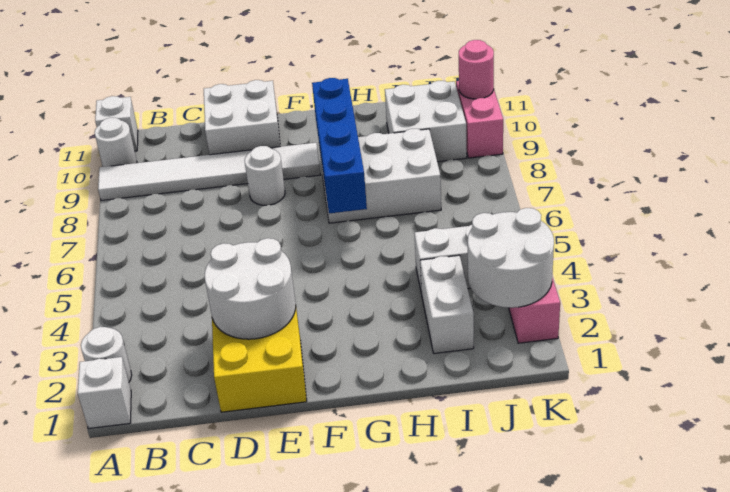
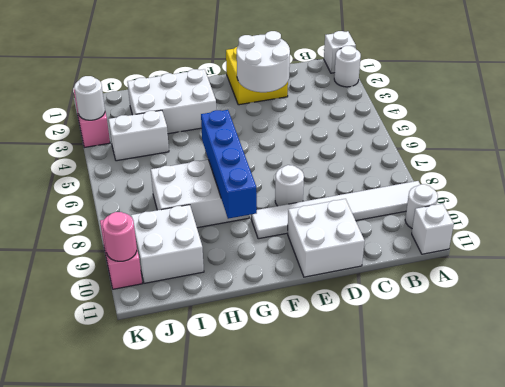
white brick I2:I3 level 1 -> white brick G2:I3 level 1
white round brick J2:K3 level 2 -> white round brick K3 level 2

